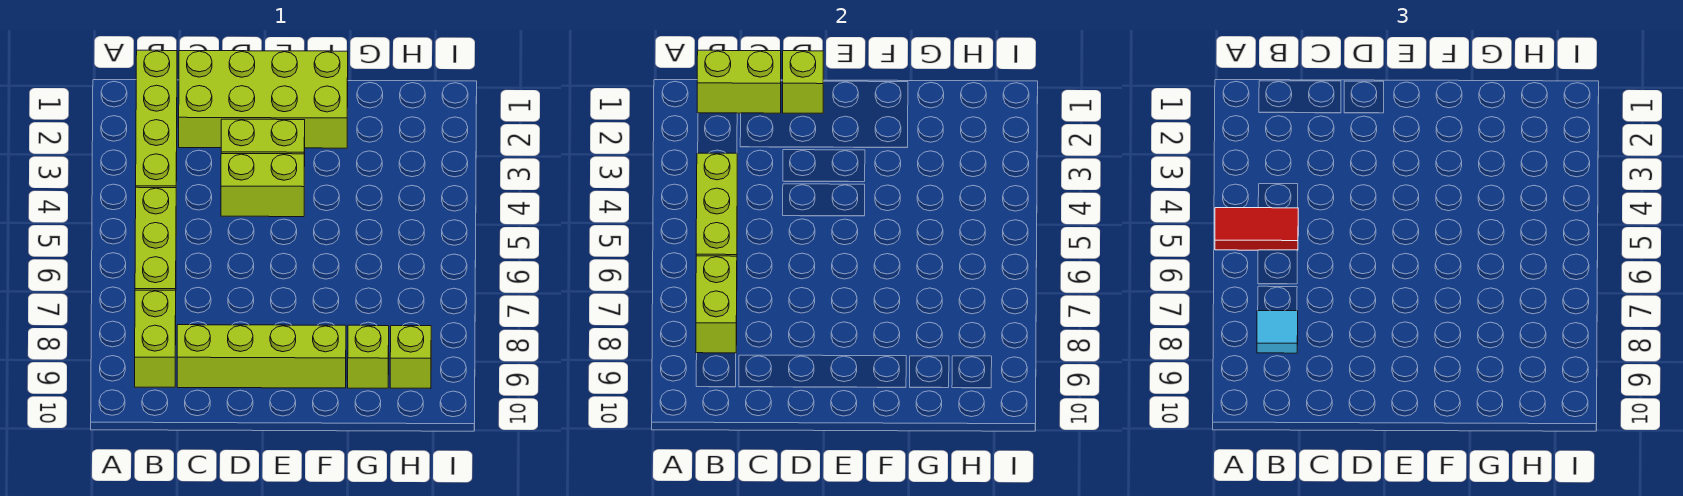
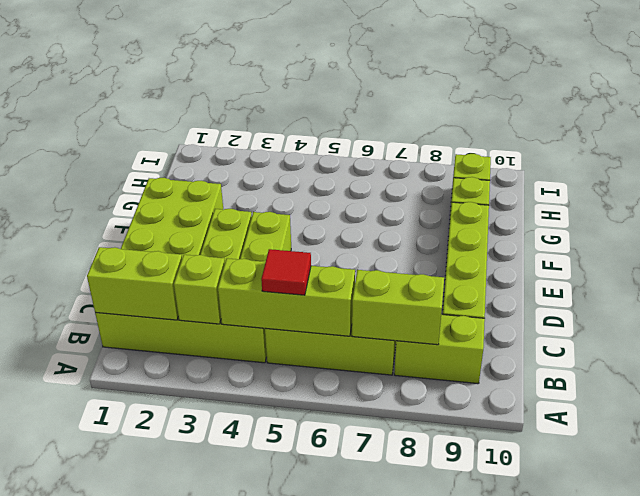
red tile A5:B5 level 3 -> red tile B5 level 3
lime brick B1:C1 level 2 -> lime brick B1:B2 level 2
cyan tile B8 level 3 -> none
lime brick D1 level 2 -> lime brick B3 level 2

